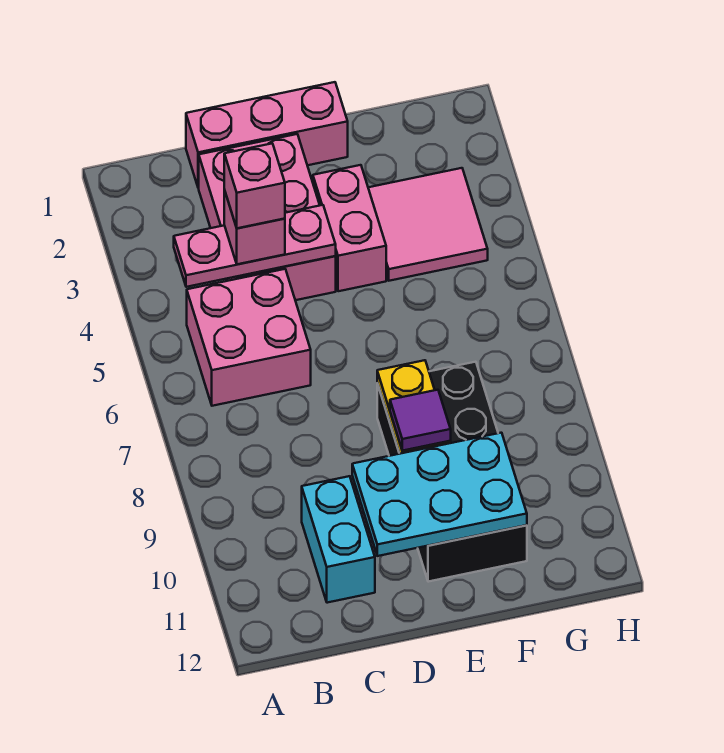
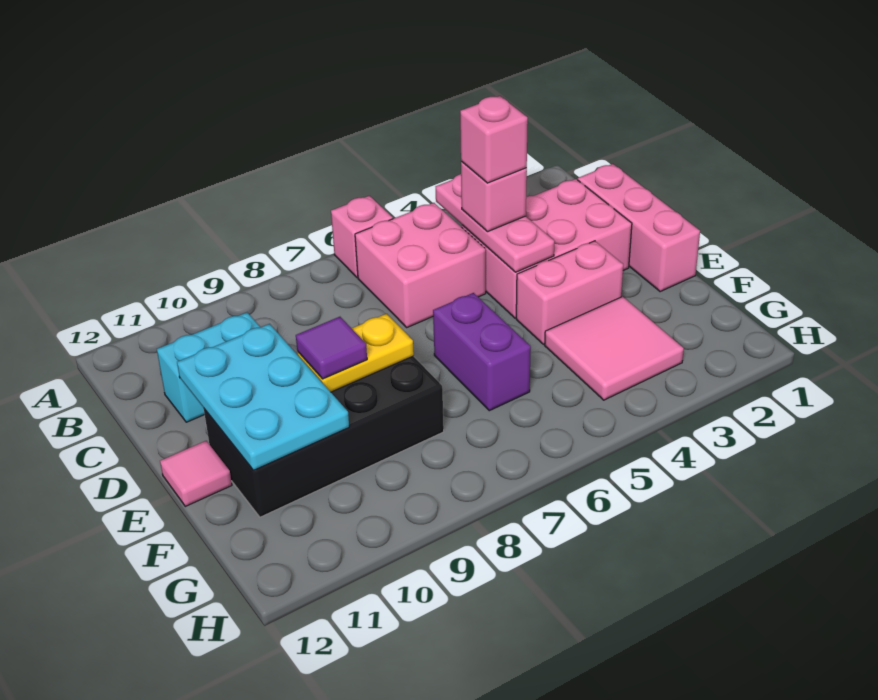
none -> pink brick A6 level 1
none -> purple brick E6:F6 level 1
none -> pink tile E12 level 1

